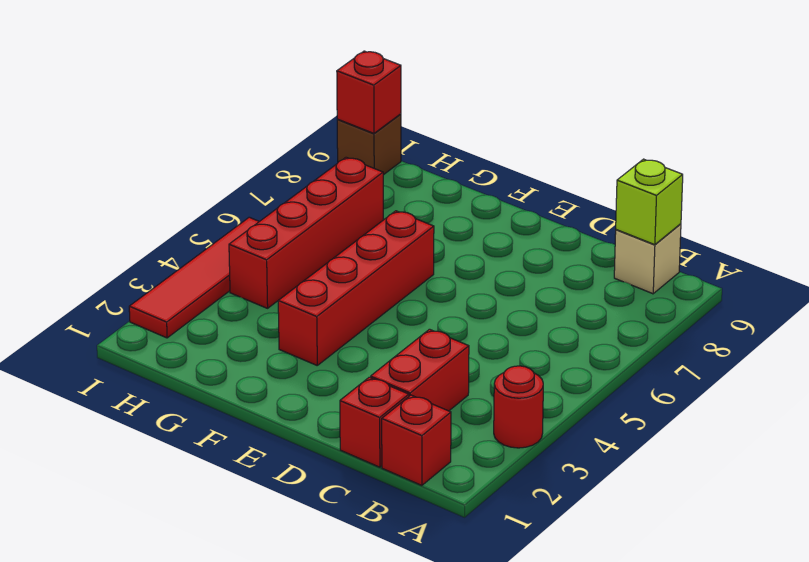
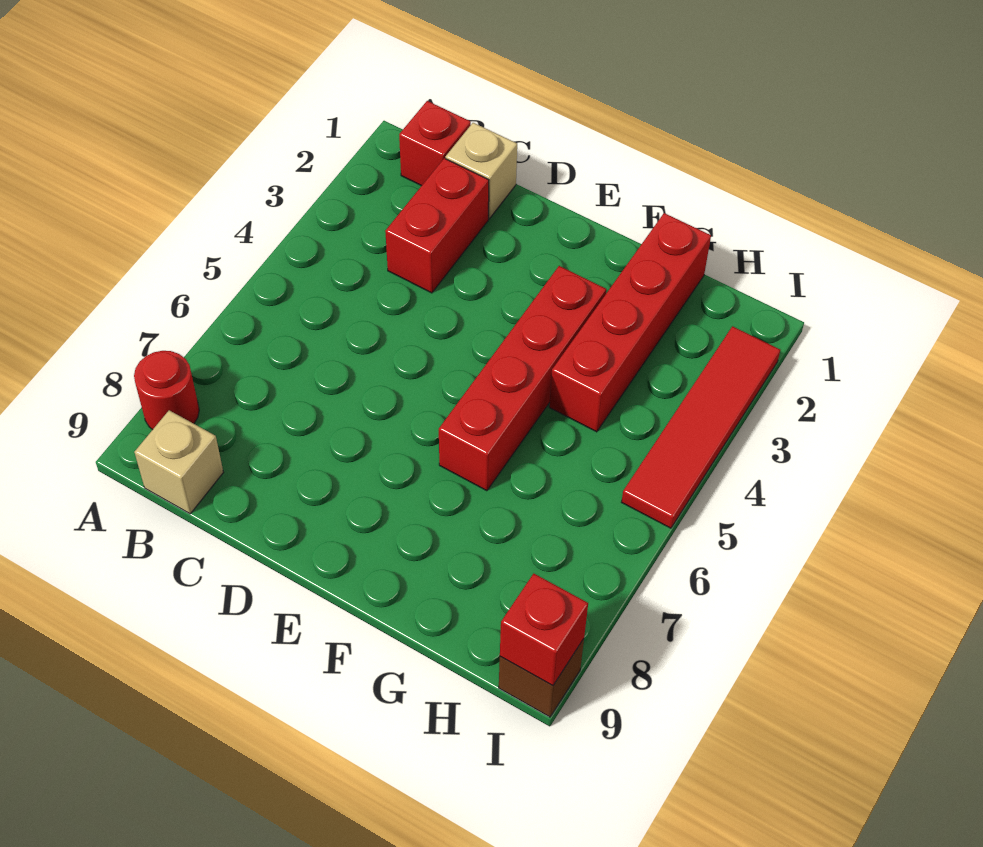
red round brick A3 level 1 -> red round brick A8 level 1
lime brick B9 level 2 -> none
red brick C1 level 1 -> tan brick C1 level 1
red brick H4:H7 level 1 -> red brick G1:G4 level 1

